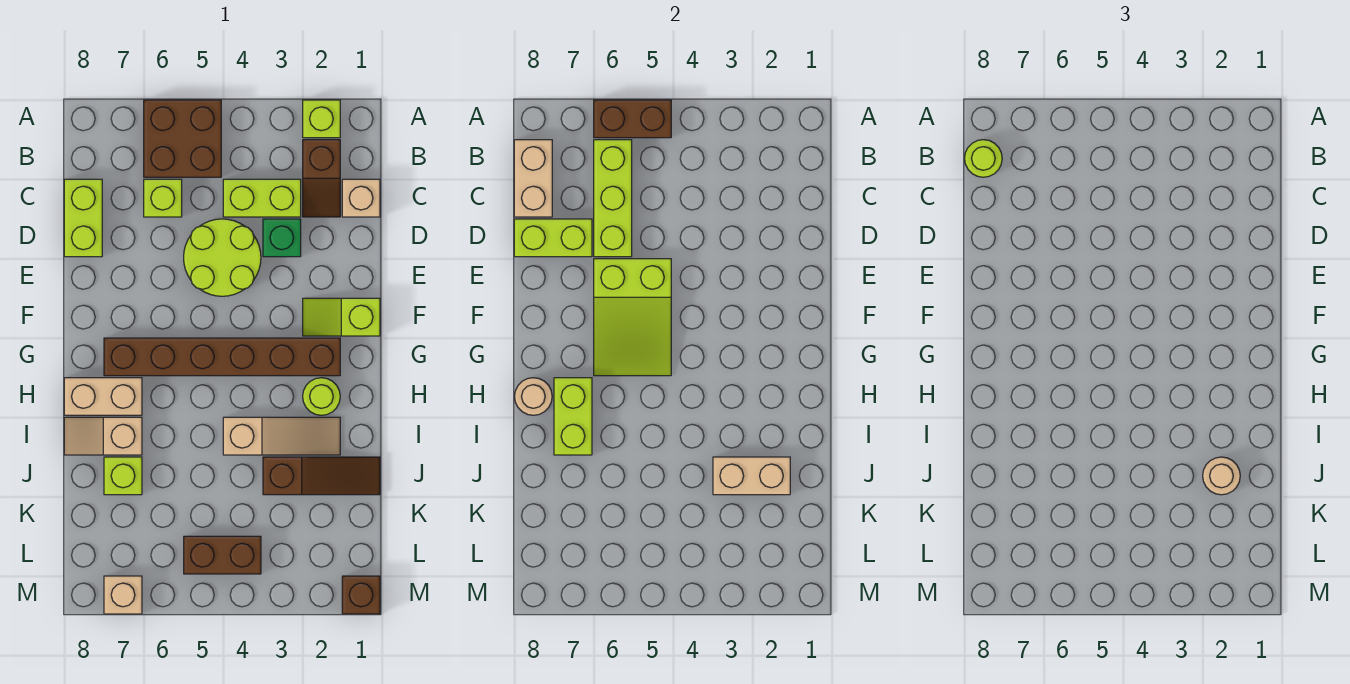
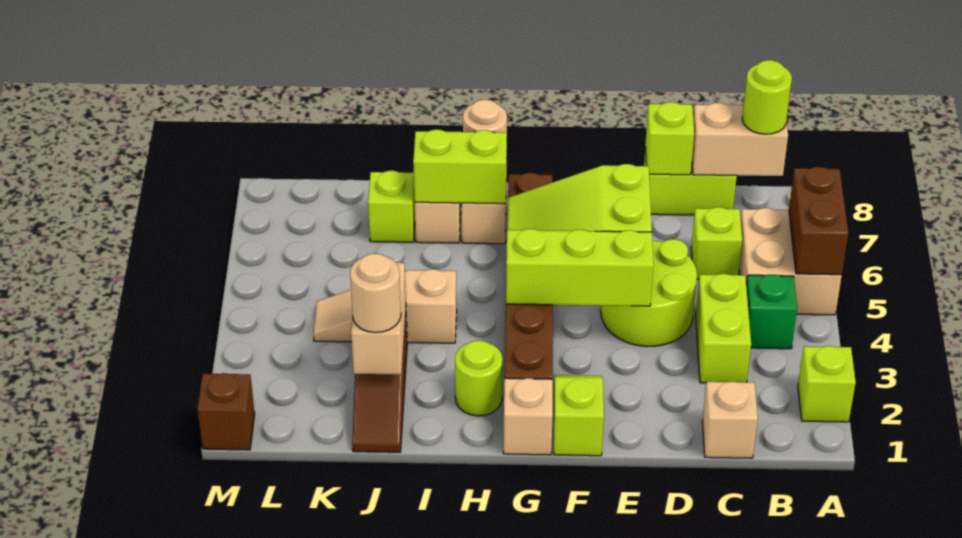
brown brick A5:B6 level 1 -> tan brick A5:B6 level 1
brown slope B2:C2 level 1 top B -> none
lime brick B6:D6 level 2 -> lime brick E4:G4 level 2
green brick D3 level 1 -> green brick B4 level 1
lime brick D7:D8 level 2 -> lime brick D8 level 2
tan slope I2:I4 level 1 top 4 -> tan slope I4:K4 level 1 top I
brown brick L4:L5 level 1 -> none
tan brick M7 level 1 -> tan brick G1 level 1

